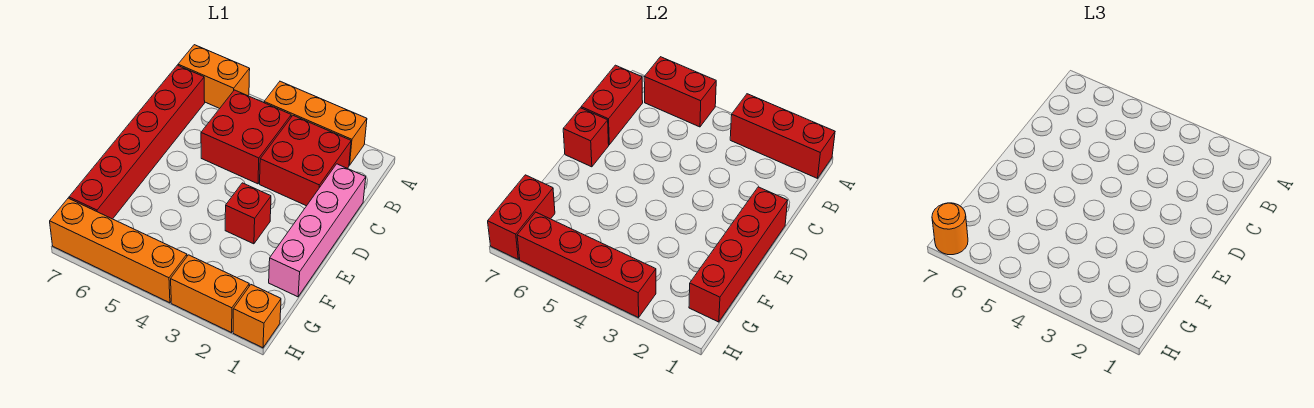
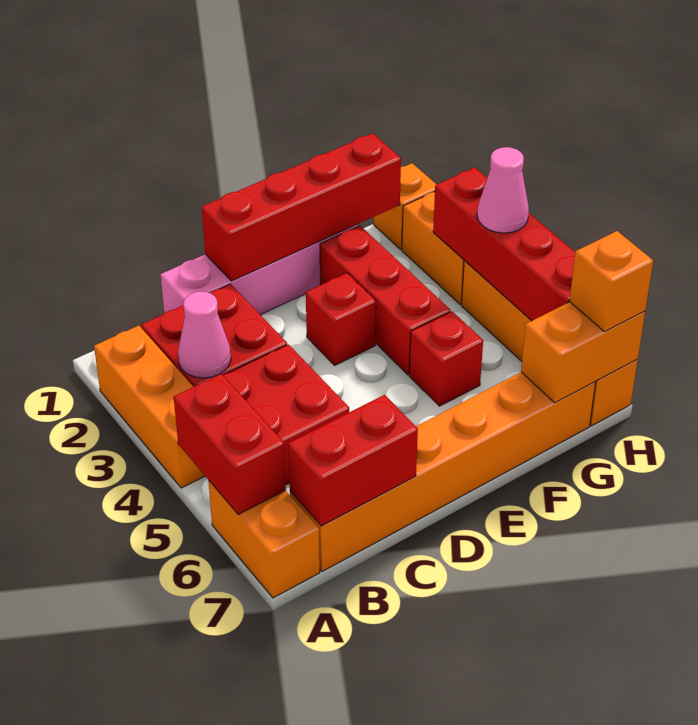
red brick A1:A3 level 2 -> red brick F2:F4 level 1
none -> pink cone B3 level 2
red brick B7:G7 level 1 -> orange brick B7:G7 level 1
red brick D7 level 2 -> red brick F5 level 1
red brick G7:H7 level 2 -> orange brick G7:H7 level 2
none -> pink cone H4 level 3
orange round brick H7 level 3 -> orange brick H7 level 3

